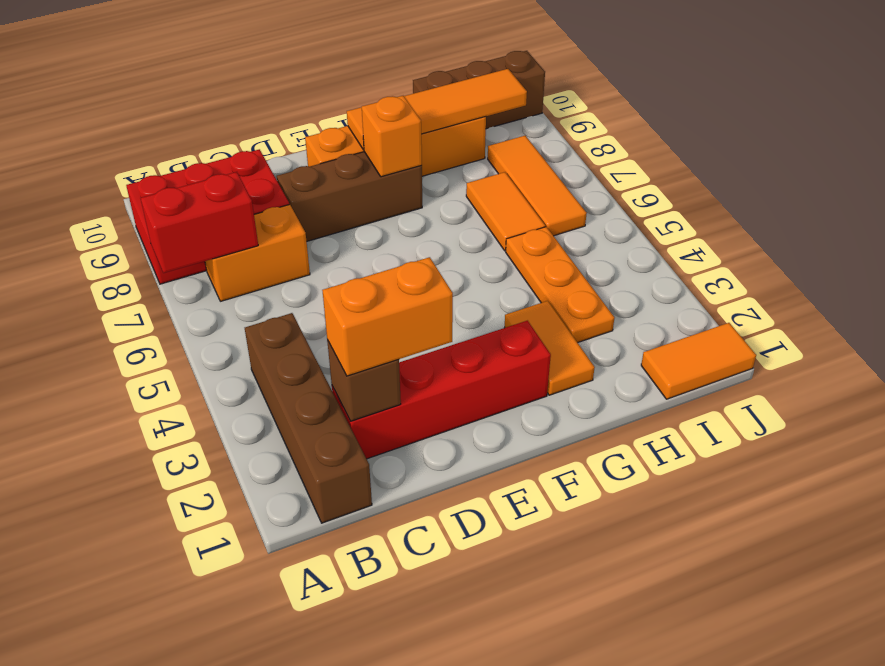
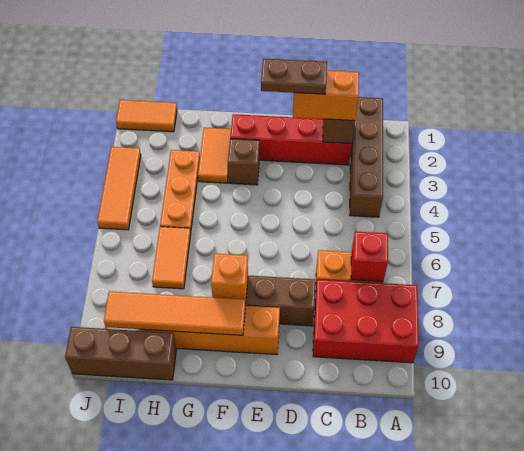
red brick A7:B7 level 2 -> red brick B7 level 2
none -> brown plate D2:E2 level 4
none -> brown brick F3 level 1
orange tile I6:I8 level 1 -> orange tile J3:J5 level 1

